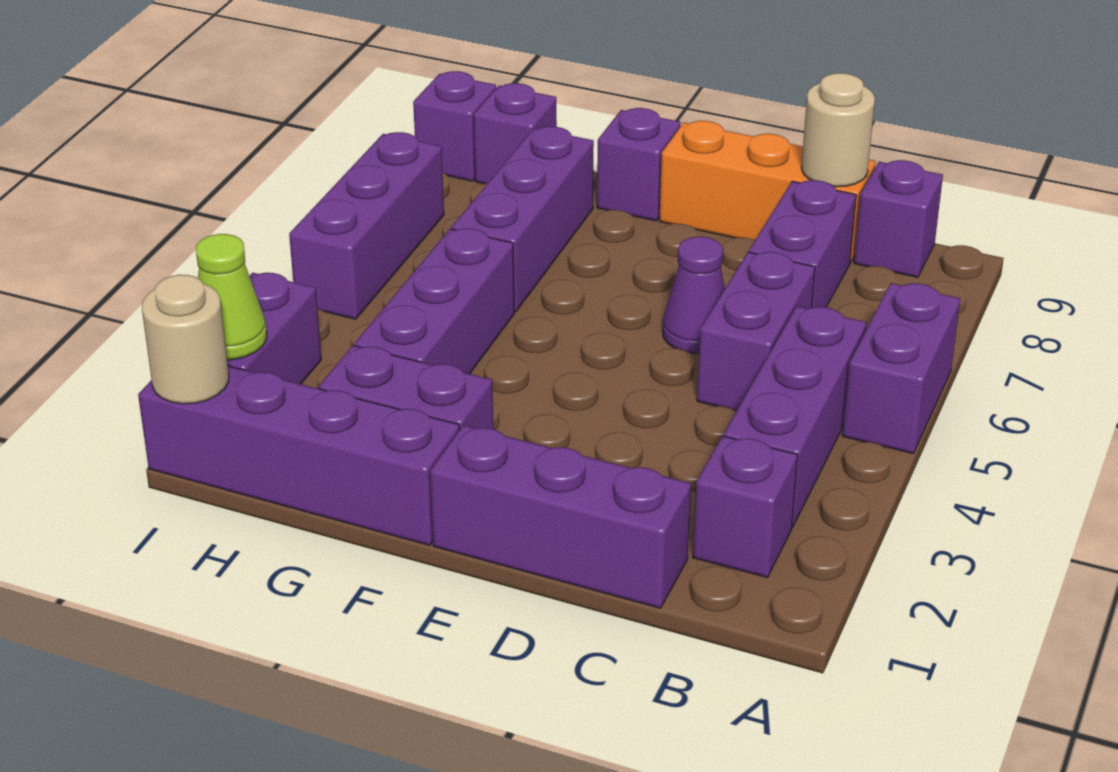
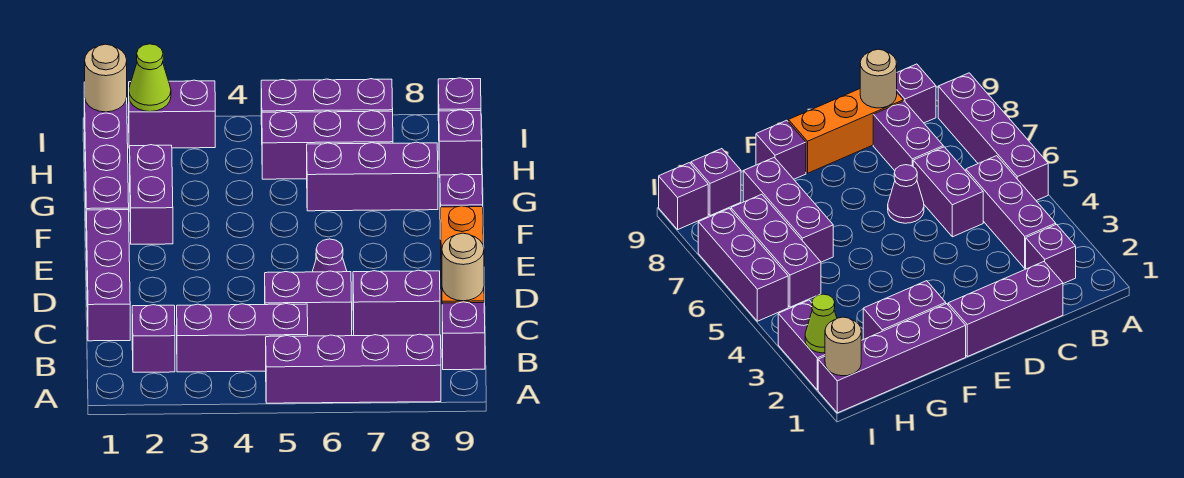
purple brick A5:A6 level 1 -> purple brick A5:A8 level 1
purple brick G3:G5 level 1 -> purple brick H5:H7 level 1

